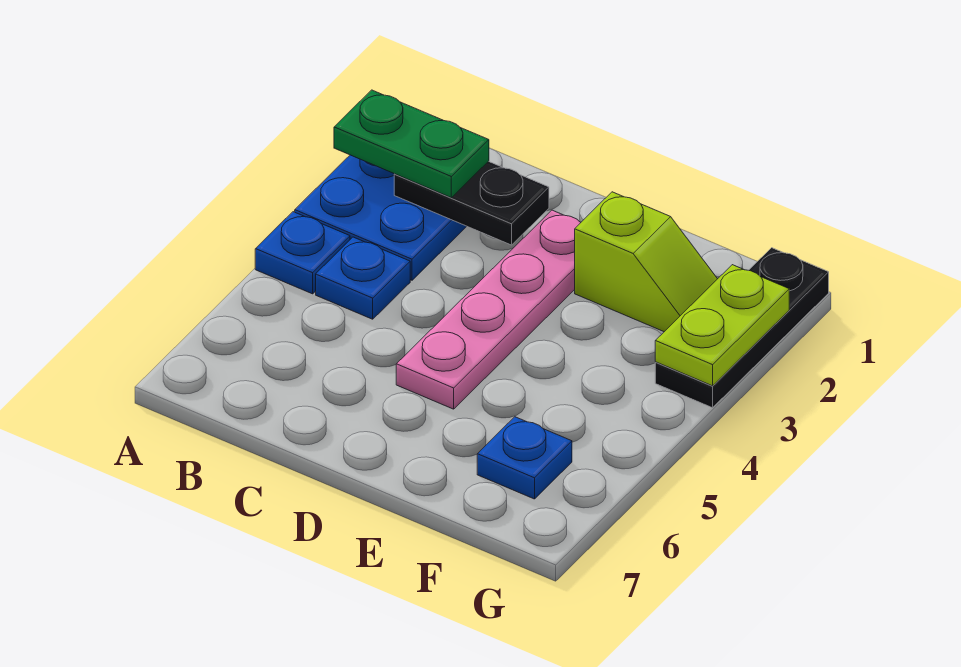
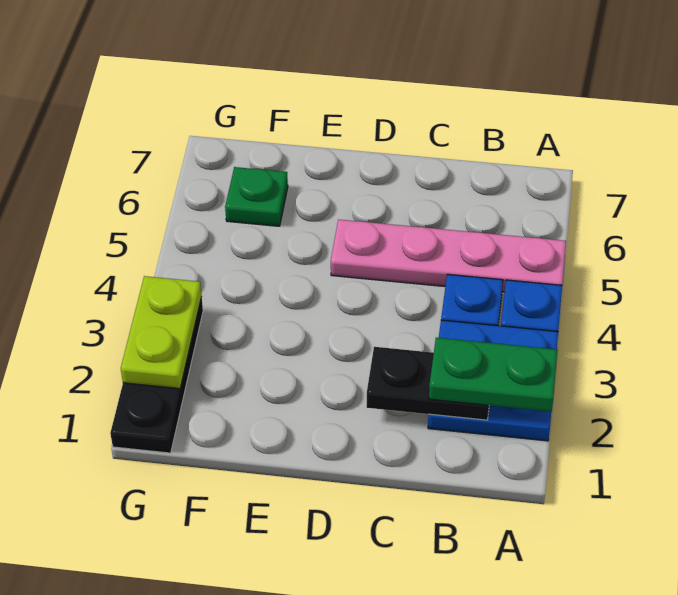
pink plate D2:D5 level 1 -> pink plate A5:D5 level 1
lime slope E2:F2 level 1 top E -> none
blue plate F6 level 1 -> green plate F6 level 1

